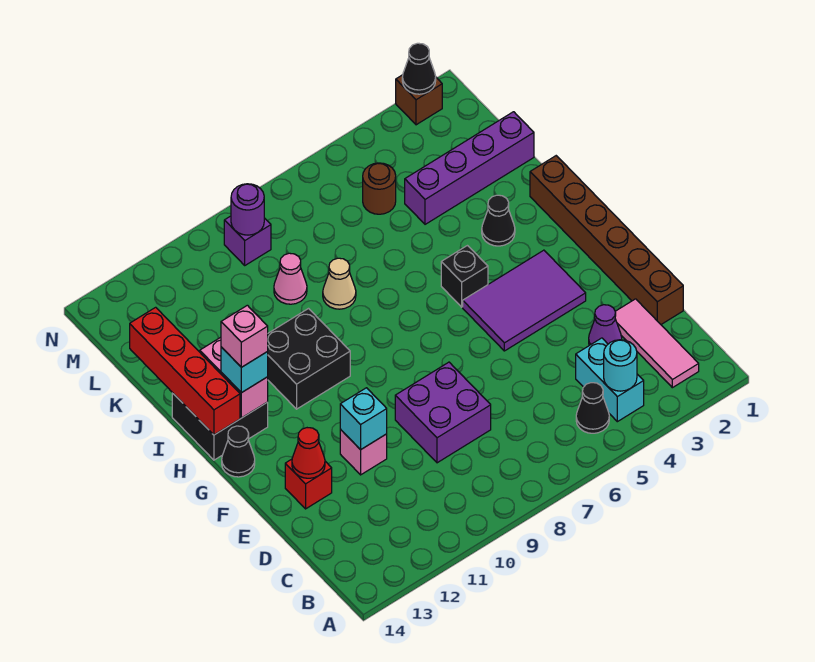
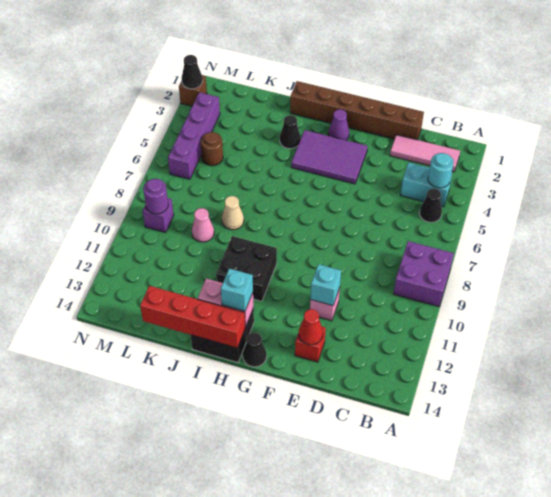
purple cone D3 level 1 -> purple cone G2 level 1
purple brick D8:E9 level 1 -> purple brick A8:B9 level 1
purple tile F3:G5 level 1 -> purple tile F3:H4 level 1
black brick H5 level 1 -> none
pink brick H13 level 4 -> none
purple brick K1:K4 level 1 -> purple brick M3:M6 level 1

